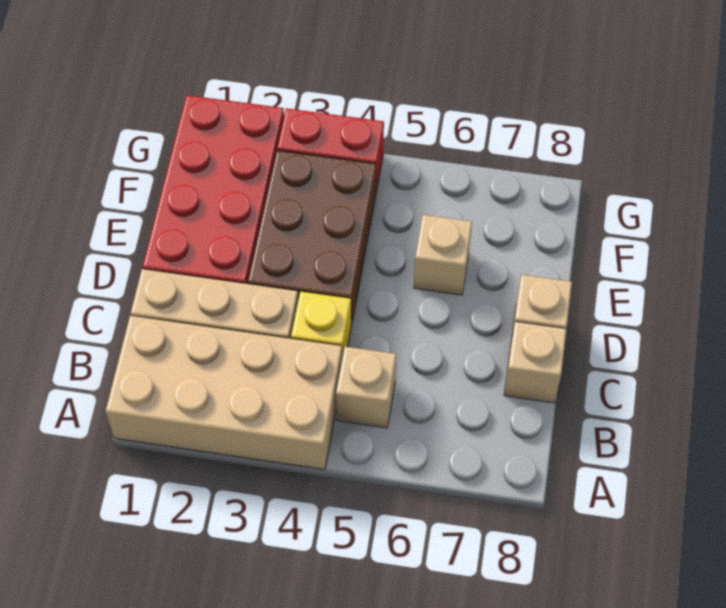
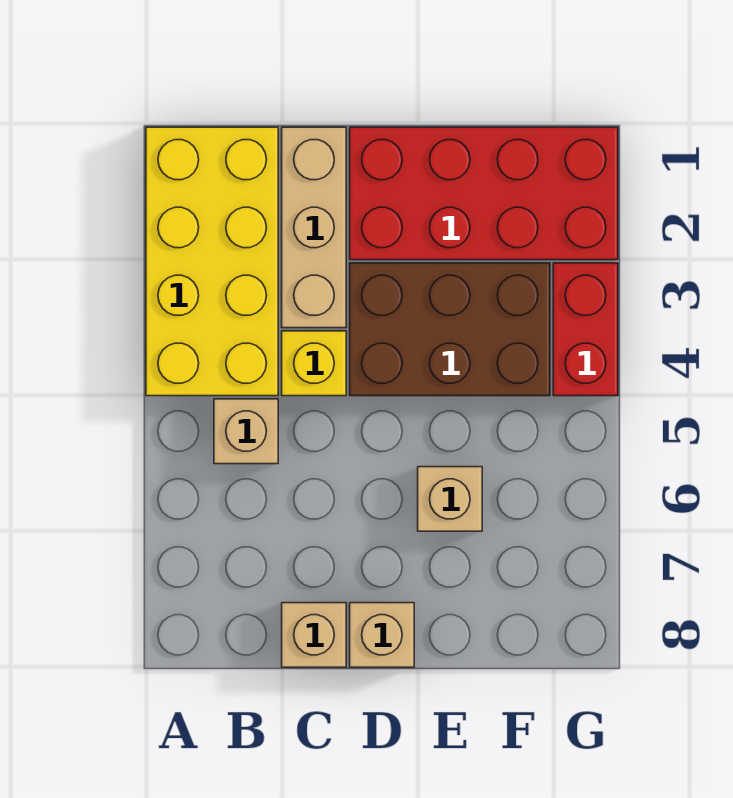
tan brick A1:B4 level 1 -> yellow brick A1:B4 level 1

